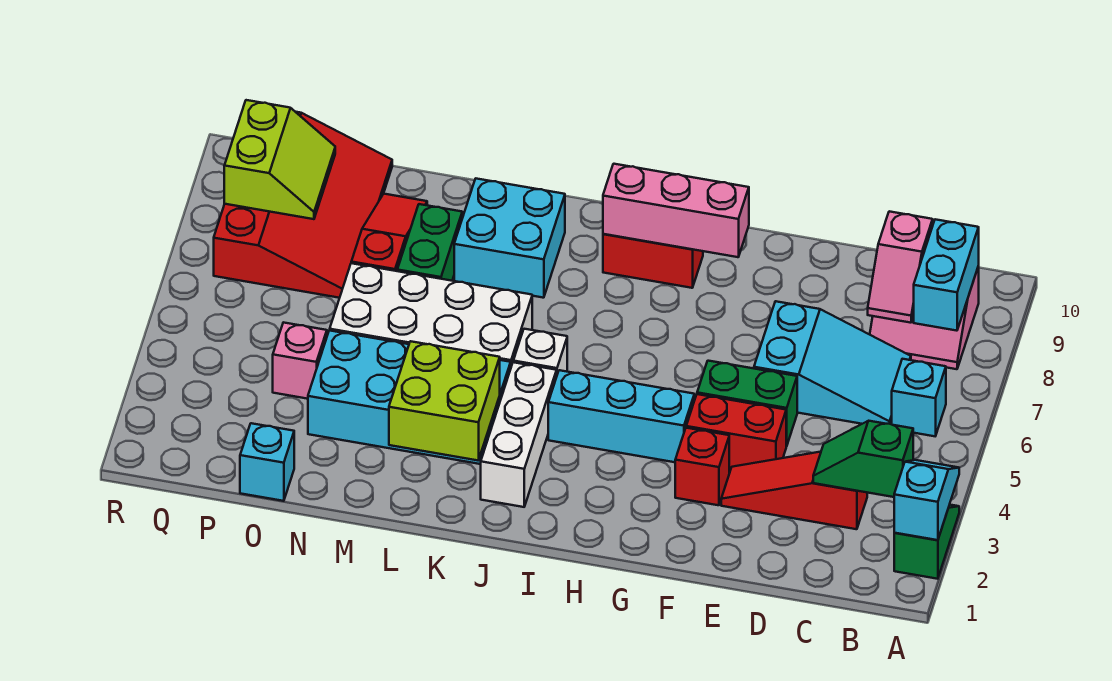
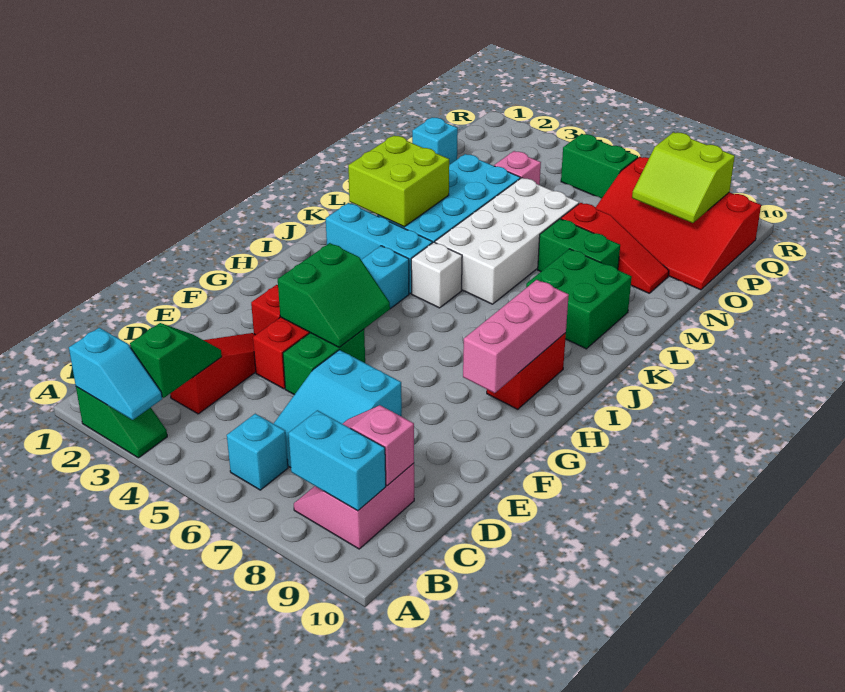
none -> green slope F4:G5 level 2 top 4
white brick J2:J4 level 1 -> cyan brick J2:J4 level 1
cyan brick K8:L9 level 1 -> green brick K8:L9 level 1
none -> green brick Q5:Q6 level 1

